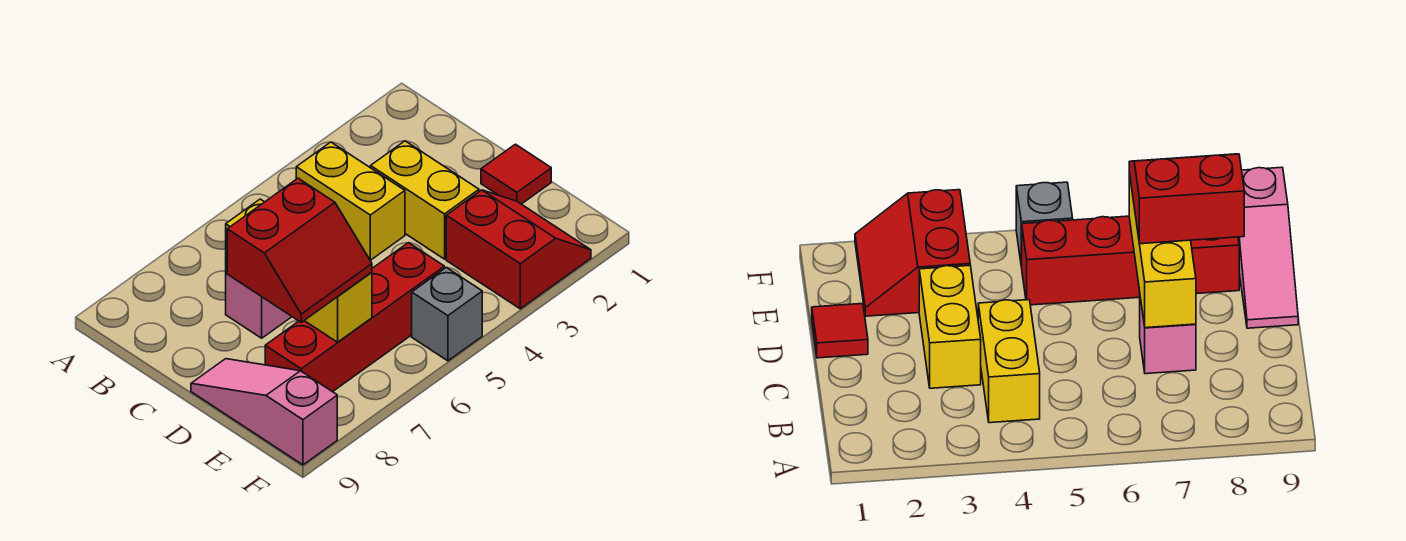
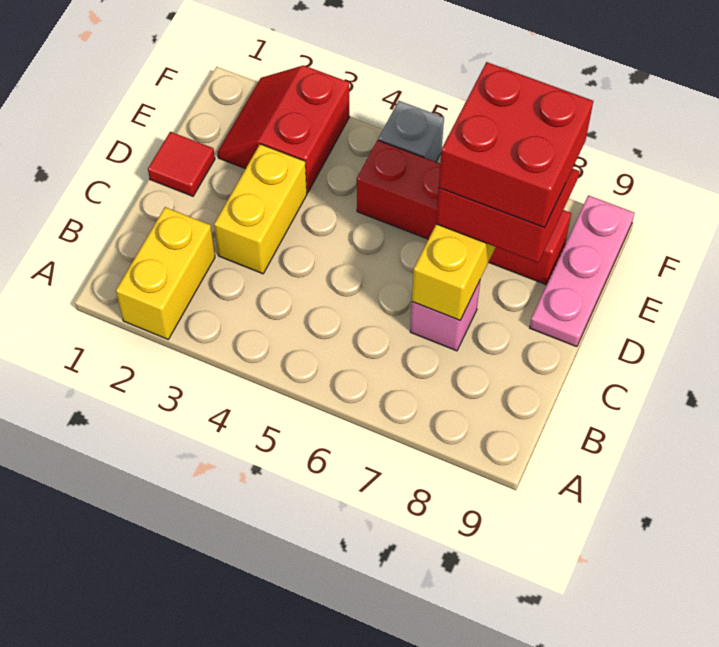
yellow brick B4:C4 level 1 -> yellow brick A2:B2 level 1
none -> red brick D7:E8 level 4
pink slope D9:F9 level 1 top F -> pink plate D9:F9 level 1

